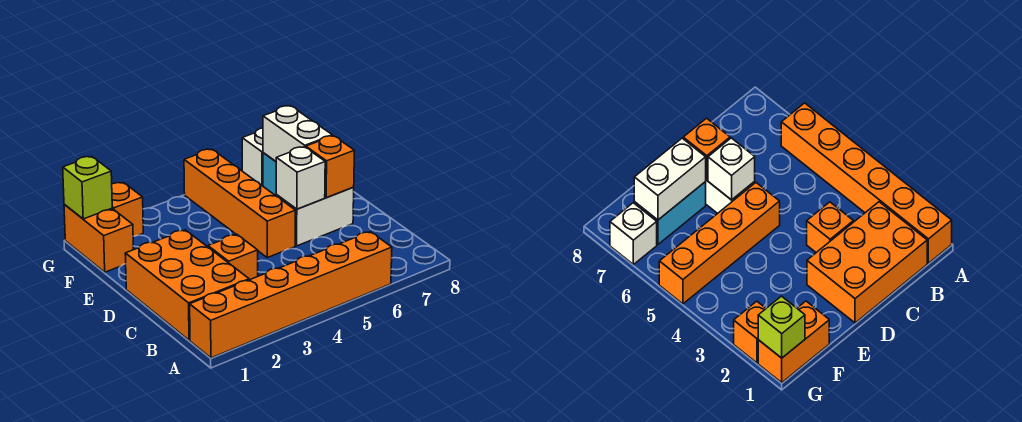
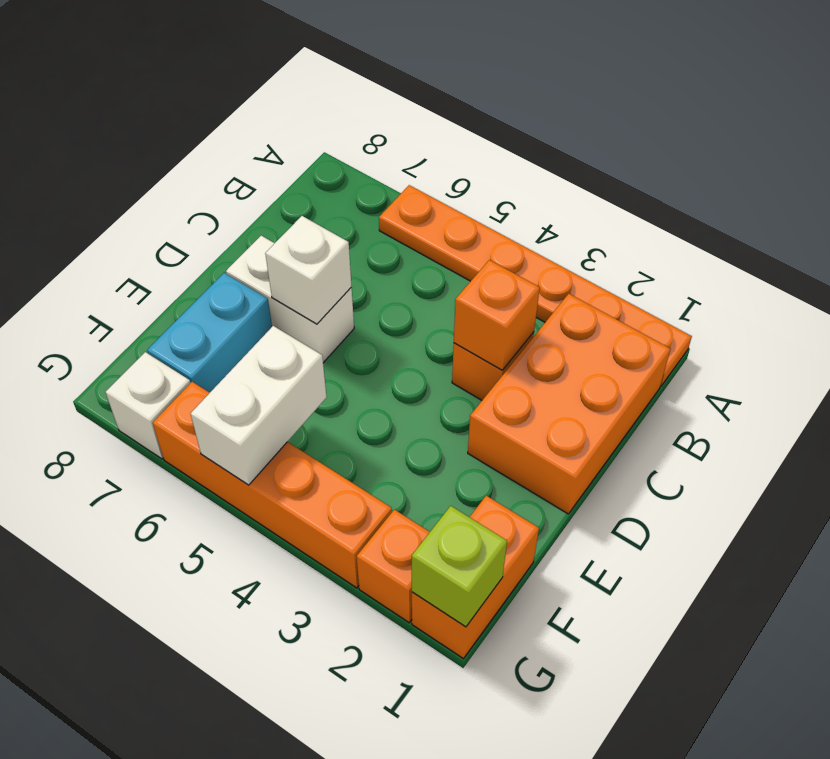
orange brick A1:A6 level 1 -> orange plate A1:A6 level 1
orange brick D5:G5 level 1 -> orange brick G3:G6 level 1
orange brick D7 level 2 -> orange brick C3 level 2
white brick E7:F7 level 2 -> white brick F5:G5 level 2

